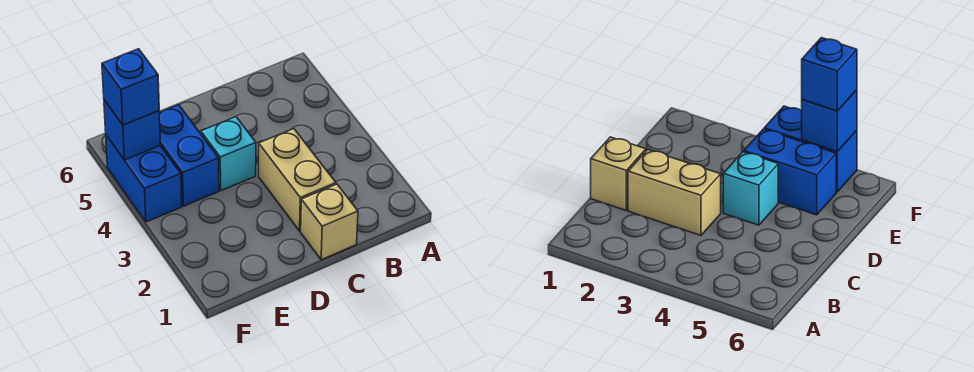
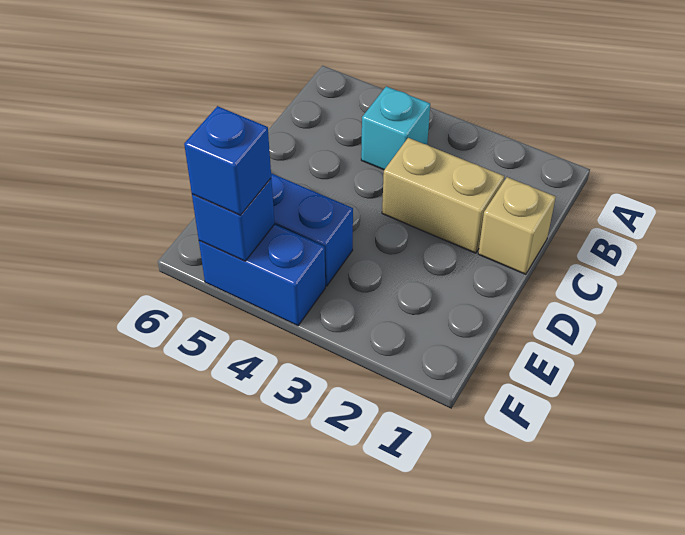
cyan brick D4 level 1 -> cyan brick B4 level 1

